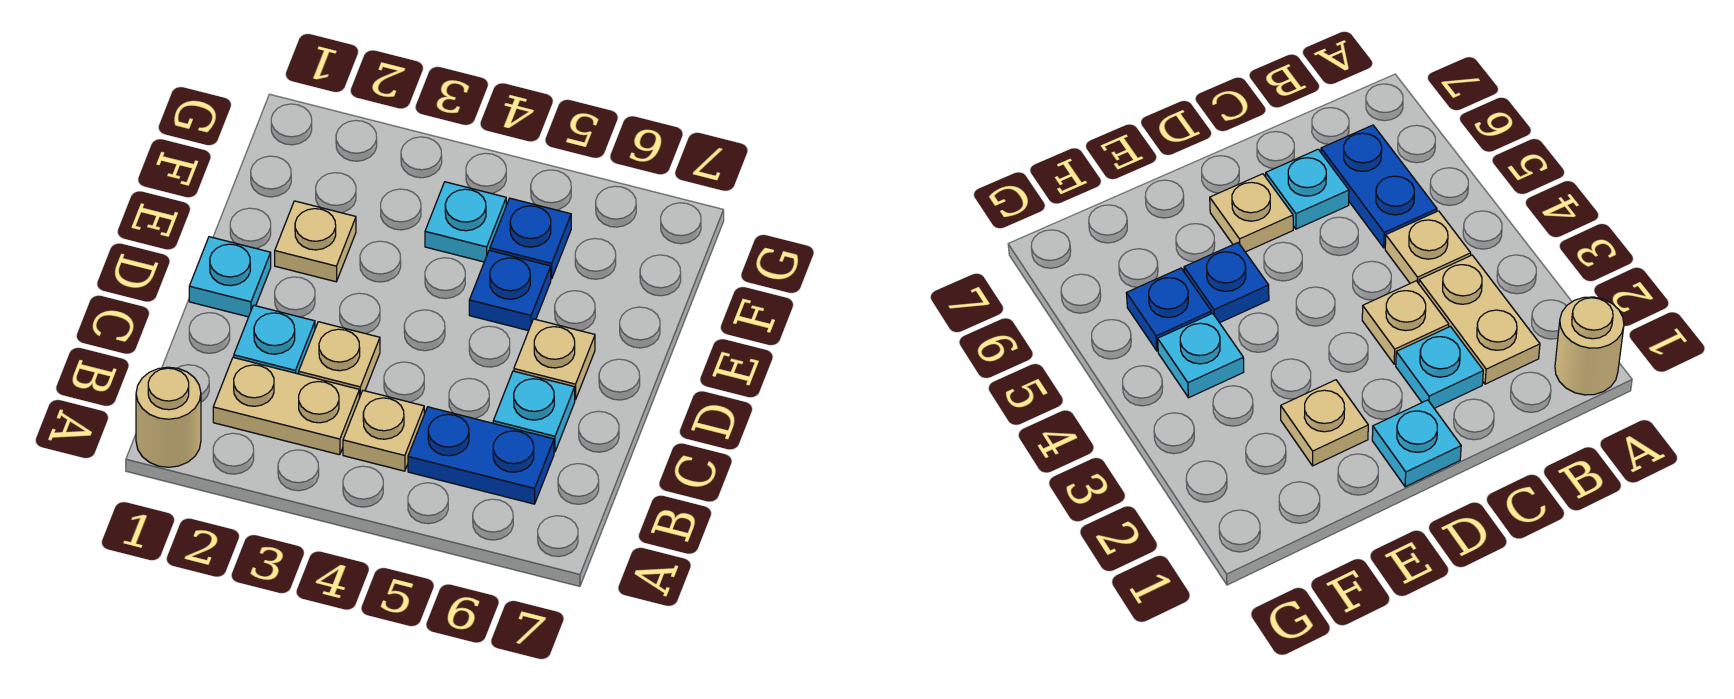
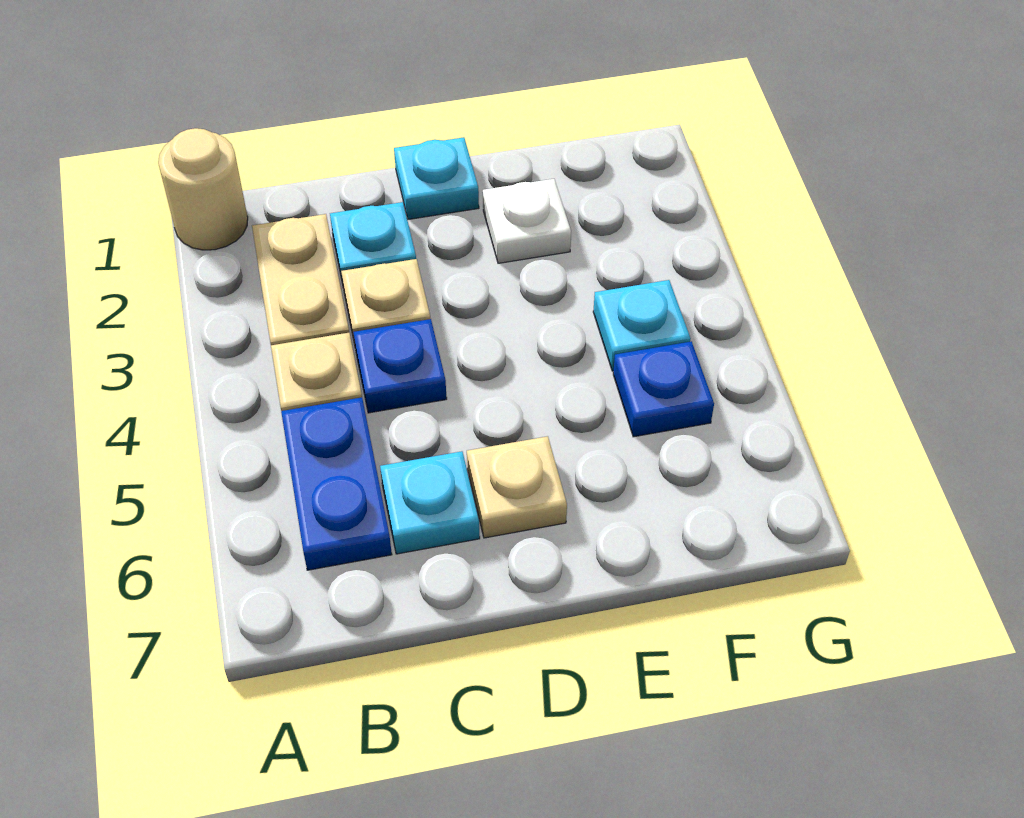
tan plate E2 level 1 -> white plate E2 level 1
blue plate E5 level 1 -> blue plate C4 level 1

